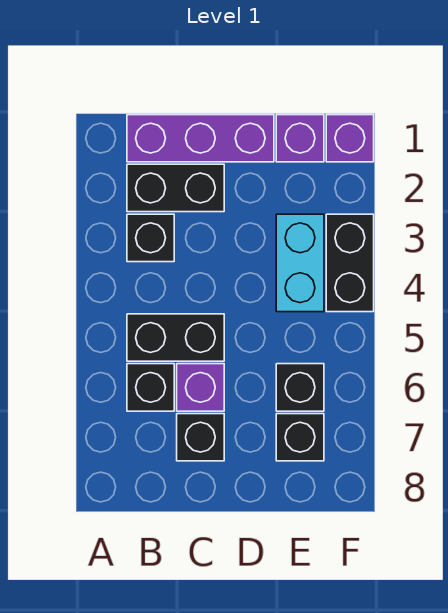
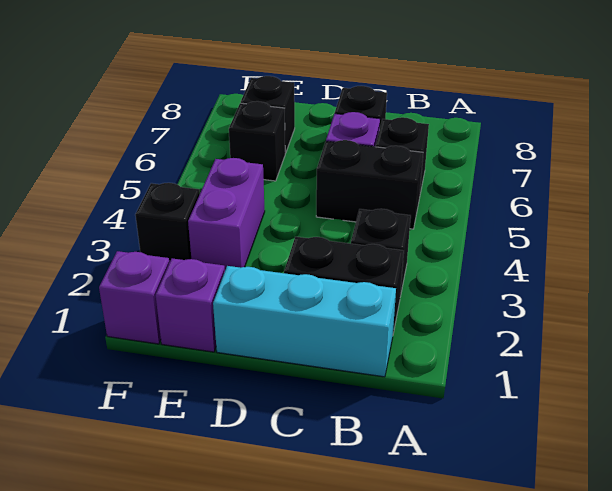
purple brick B1:D1 level 1 -> cyan brick B1:D1 level 1
cyan brick E3:E4 level 1 -> purple brick E3:E4 level 1
black brick F3:F4 level 1 -> black brick F3 level 1

